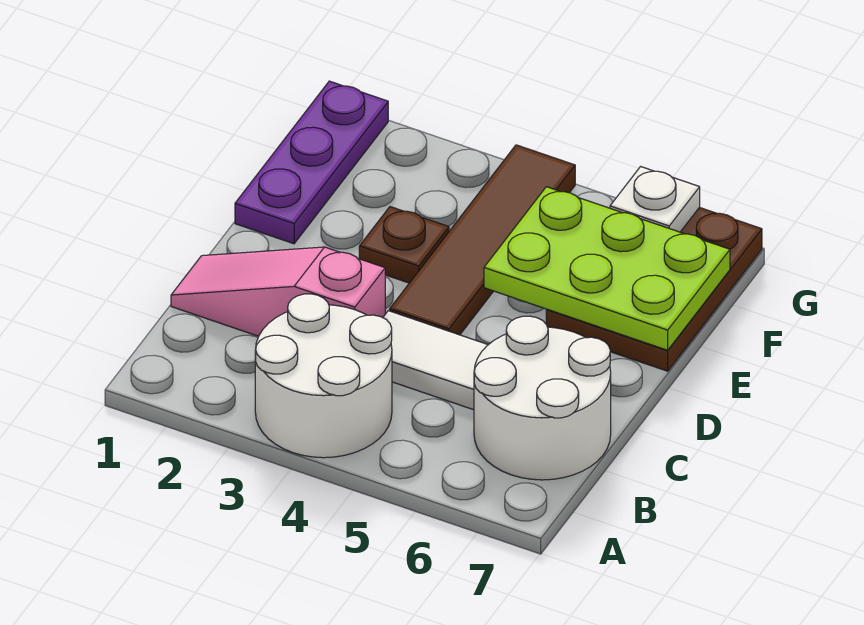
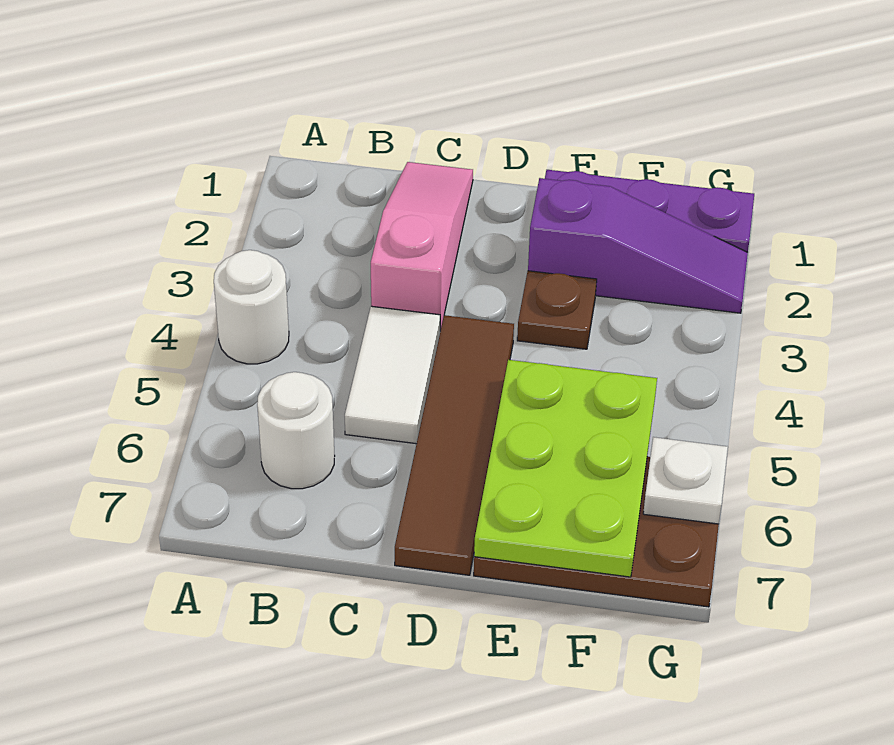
white round brick A3:B4 level 1 -> white round brick A4 level 1
white round brick B6:C7 level 1 -> white round brick B6 level 1
brown tile D4:G4 level 1 -> brown tile D4:D7 level 1
none -> purple slope E2:G2 level 1 top E

